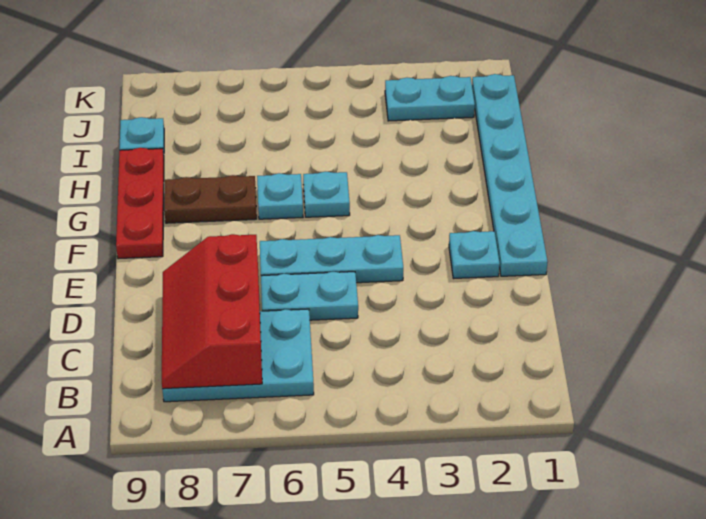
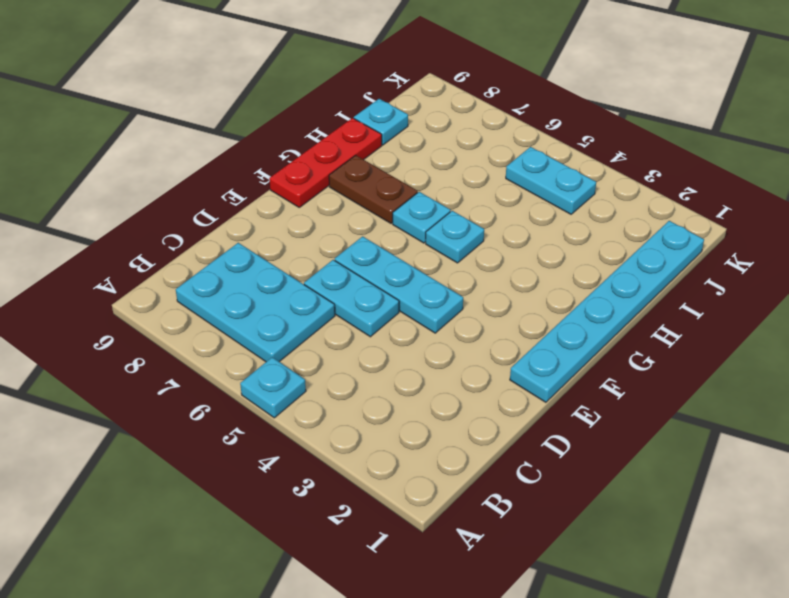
red slope B7:D8 level 2 top 7 -> none
cyan plate E2 level 1 -> cyan plate A5 level 1
cyan plate J2:J3 level 1 -> cyan plate J4:J5 level 1

